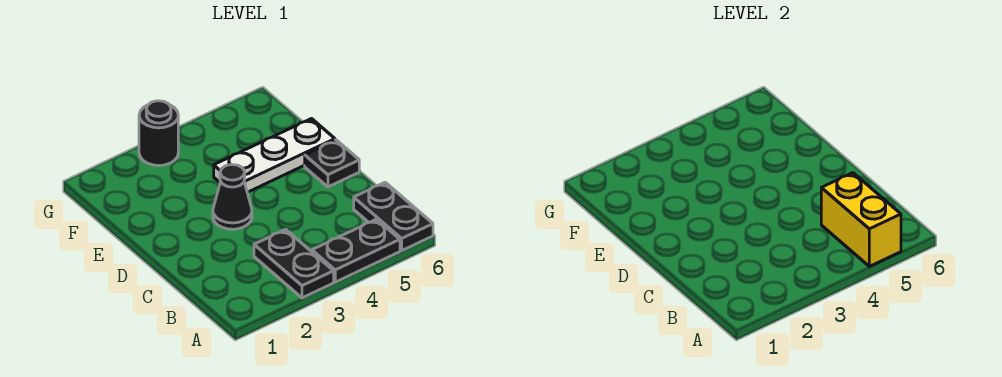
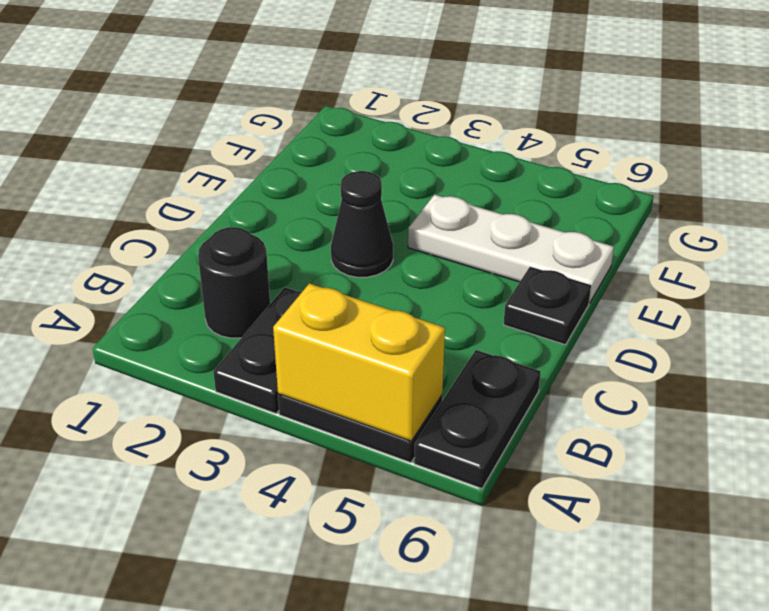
yellow brick A5:B5 level 2 -> yellow brick A4:A5 level 2
black round brick G3 level 1 -> black round brick B2 level 1

